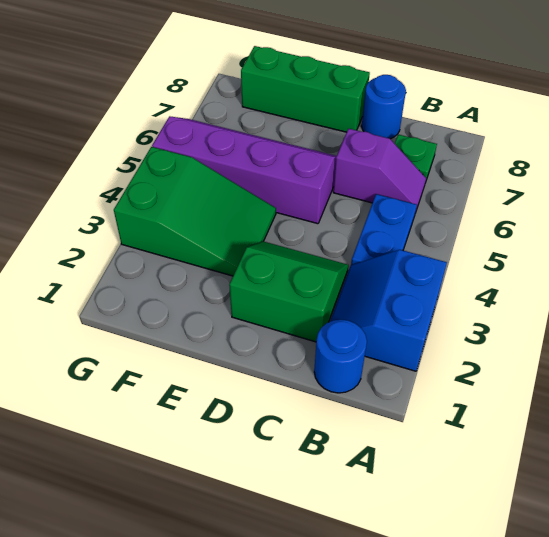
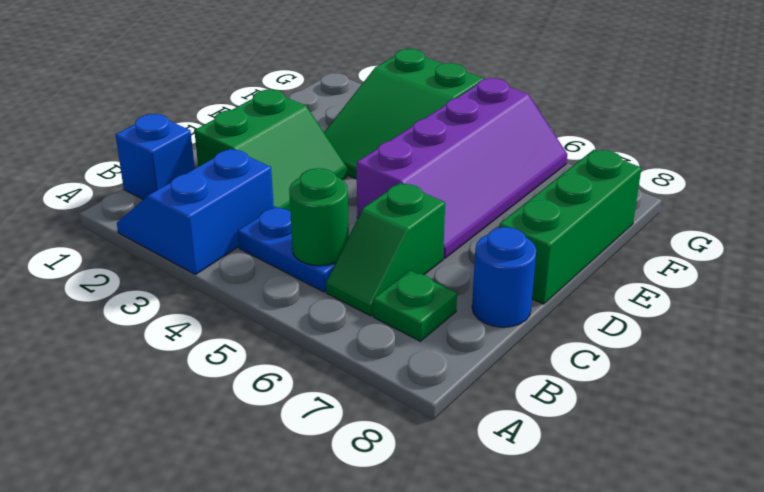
blue slope A2:B3 level 1 top A -> blue slope A2:B3 level 1 top 3
blue round brick B1 level 1 -> blue brick B1 level 1
none -> green round brick B5 level 2
purple slope B6:C6 level 1 top C -> green slope B6:C6 level 1 top C

